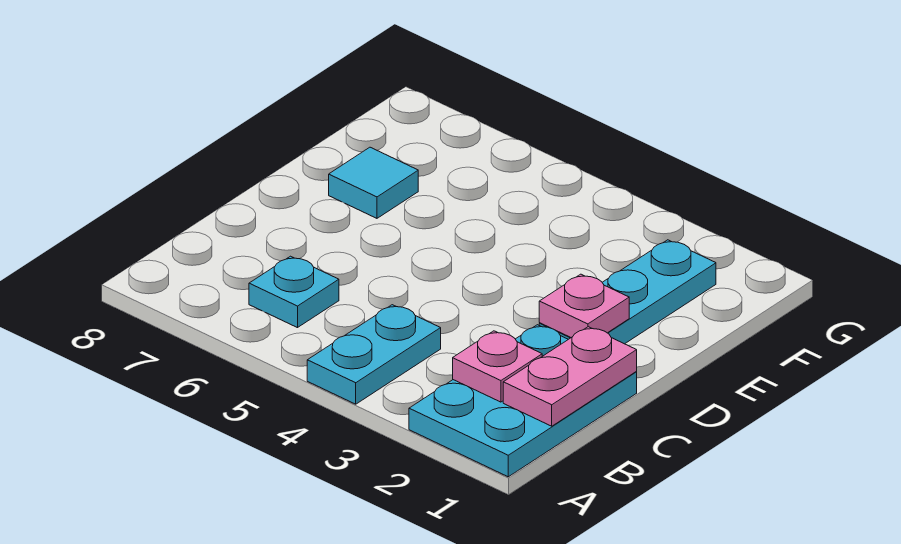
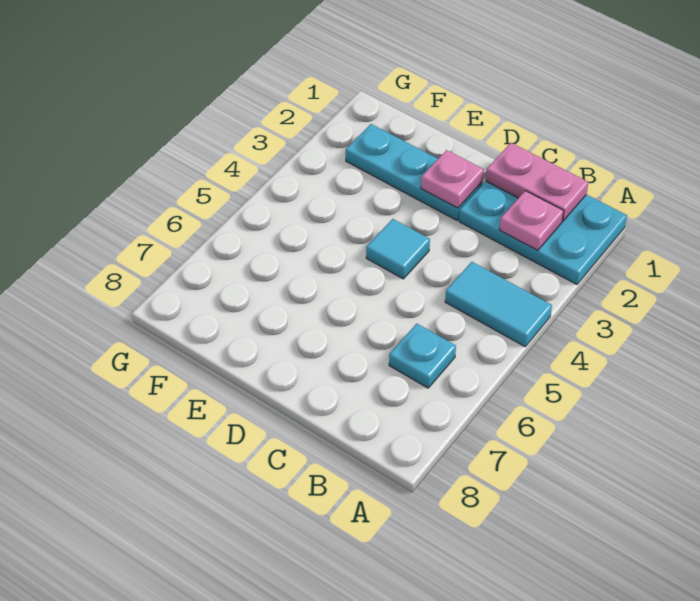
cyan plate A4:B4 level 1 -> cyan tile A4:B4 level 1
cyan tile E7 level 1 -> cyan tile D4 level 1

